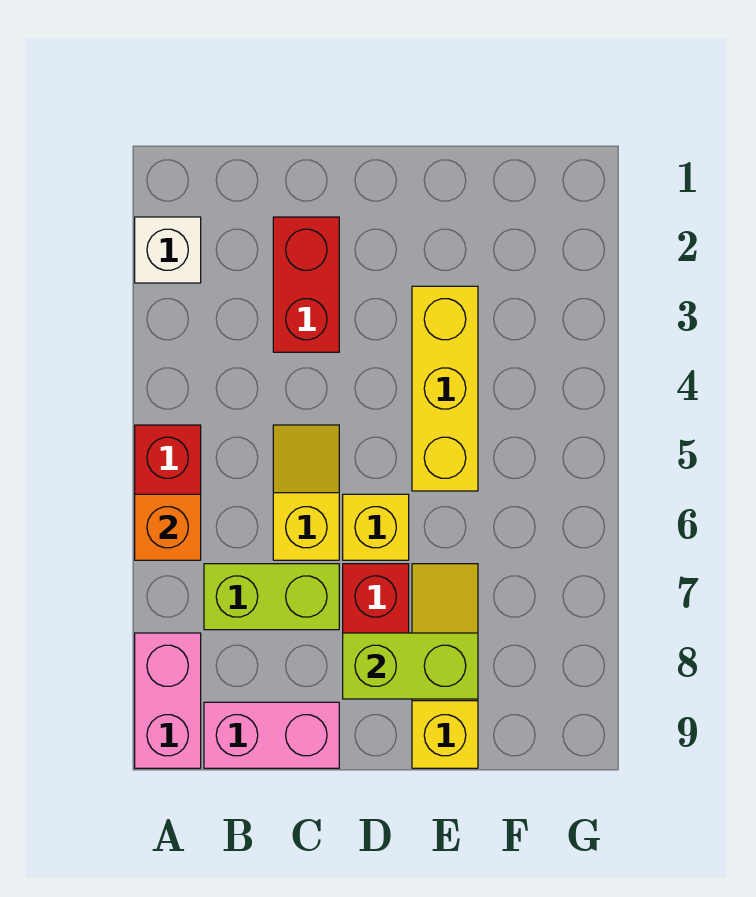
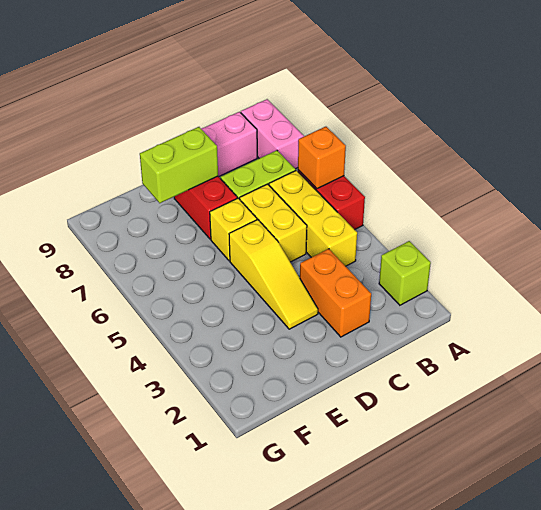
white brick A2 level 1 -> lime brick A2 level 1
red brick C2:C3 level 1 -> orange brick C2:C3 level 1
yellow slope C5:C6 level 1 top 6 -> yellow brick C5:C6 level 1
yellow brick E3:E5 level 1 -> yellow brick B4:B6 level 1
yellow slope E7:E9 level 1 top 9 -> yellow slope D3:D5 level 1 top 5

